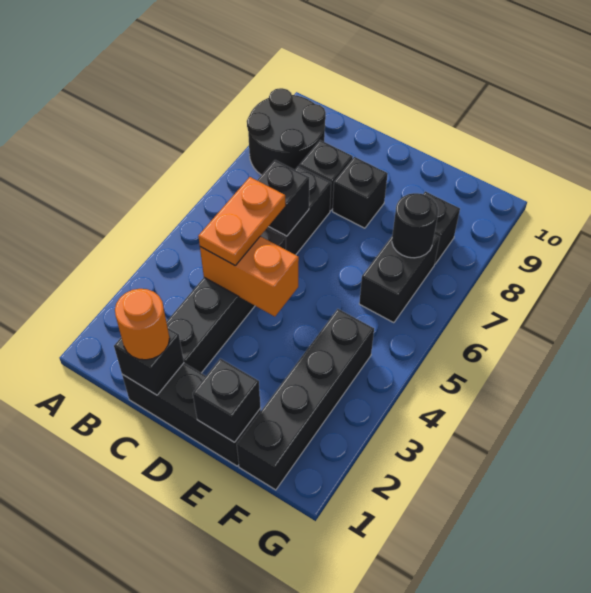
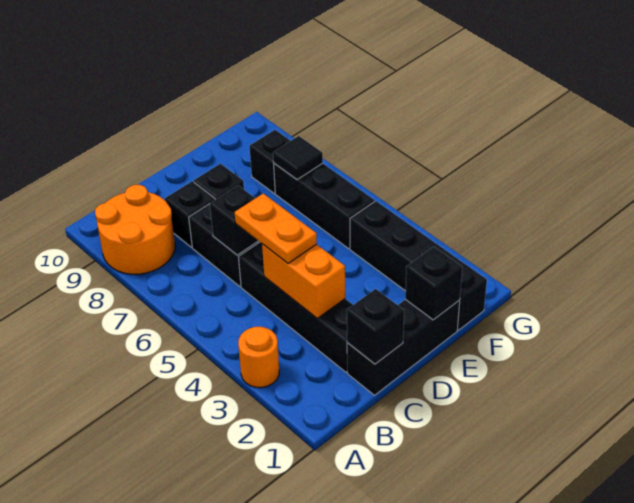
black round brick A8:B9 level 1 -> orange round brick A8:B9 level 1
orange round brick C1 level 3 -> orange round brick A3 level 1
orange brick C4:D4 level 2 -> orange brick C3:C4 level 2
black brick F6:F7 level 1 -> black brick F5:F7 level 1
black round brick F7 level 2 -> black tile F7 level 2

